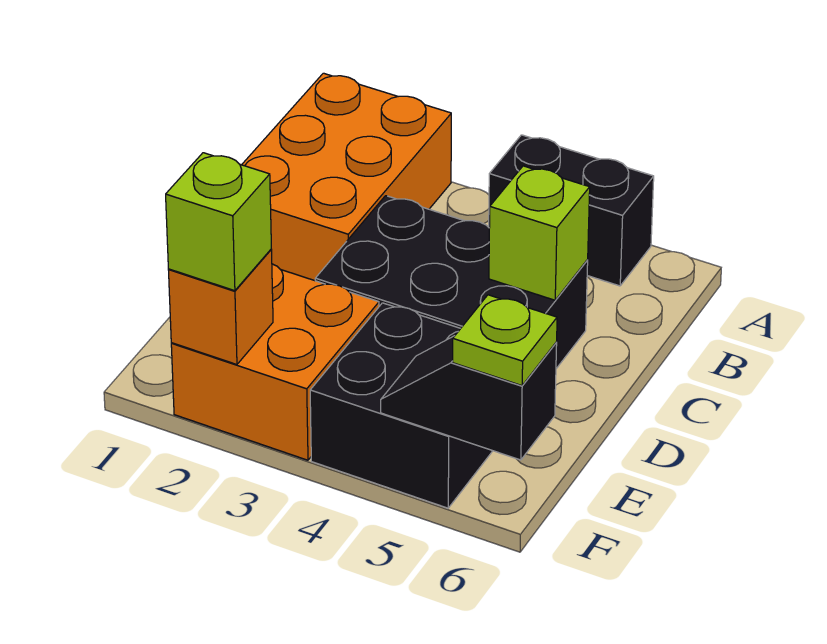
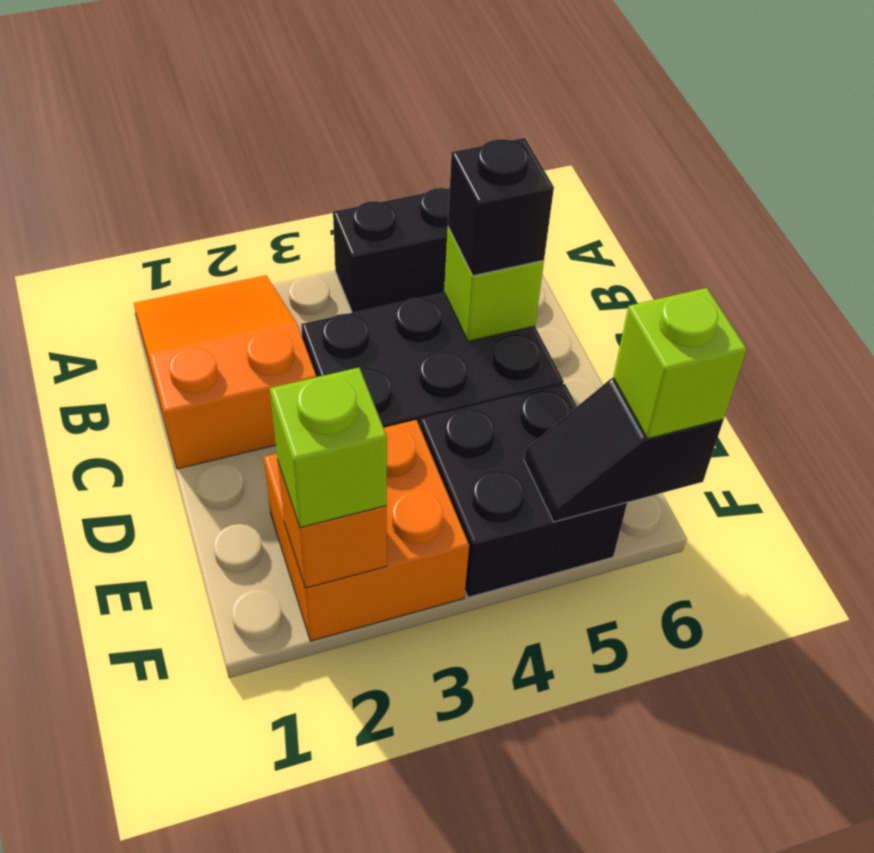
orange brick A1:C2 level 1 -> orange slope A1:C2 level 1 top C
none -> black brick C5 level 3
lime plate F6 level 3 -> lime brick F6 level 3

